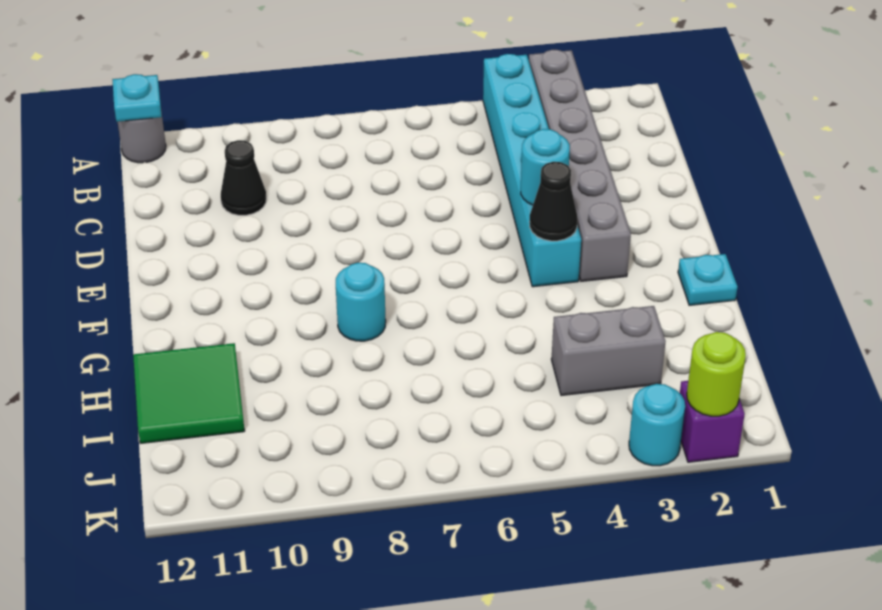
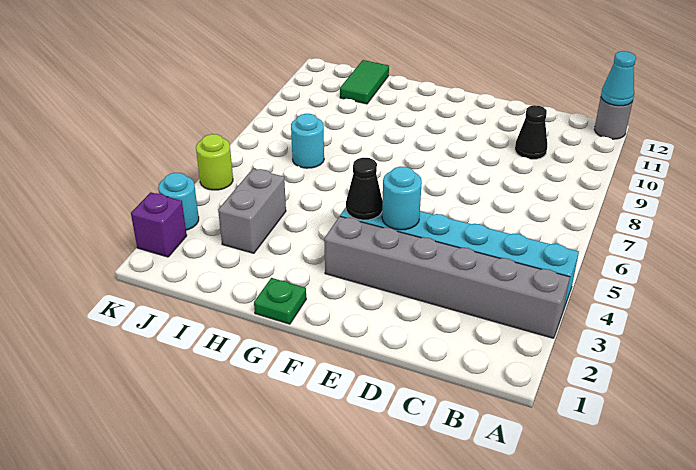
cyan plate A12 level 2 -> cyan cone A12 level 2
cyan plate G1 level 1 -> green plate G1 level 1
cyan round brick G8 level 1 -> cyan round brick I7 level 1
green tile H11:I12 level 1 -> green tile I11:I12 level 1
lime round brick K2 level 2 -> lime round brick K5 level 1

